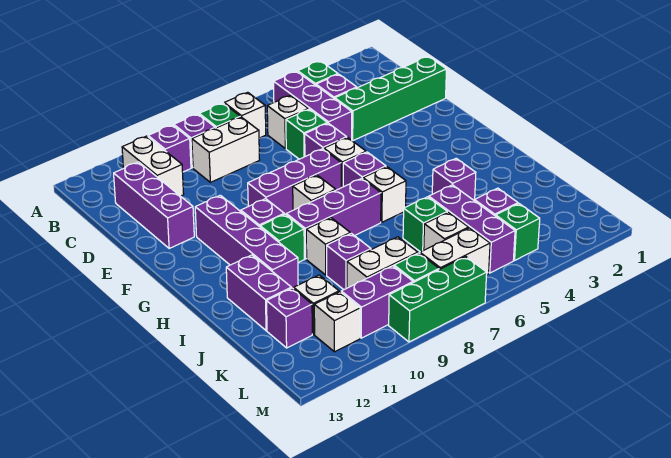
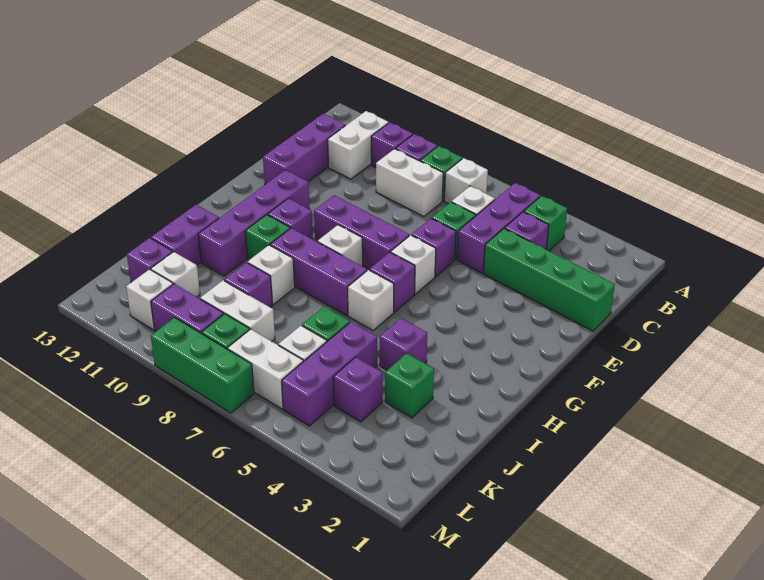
green brick L4 level 1 -> green brick J3 level 1

